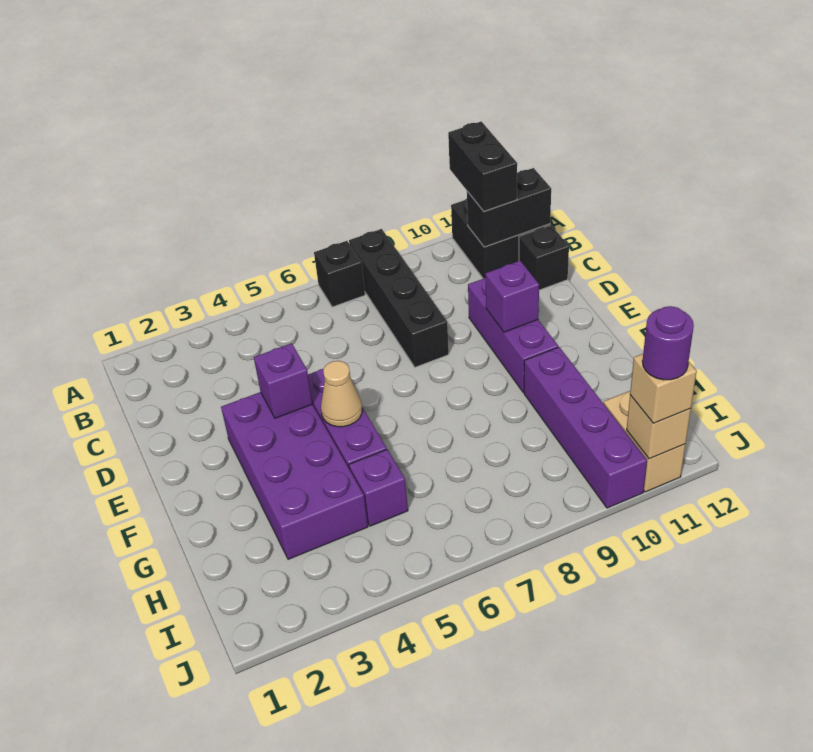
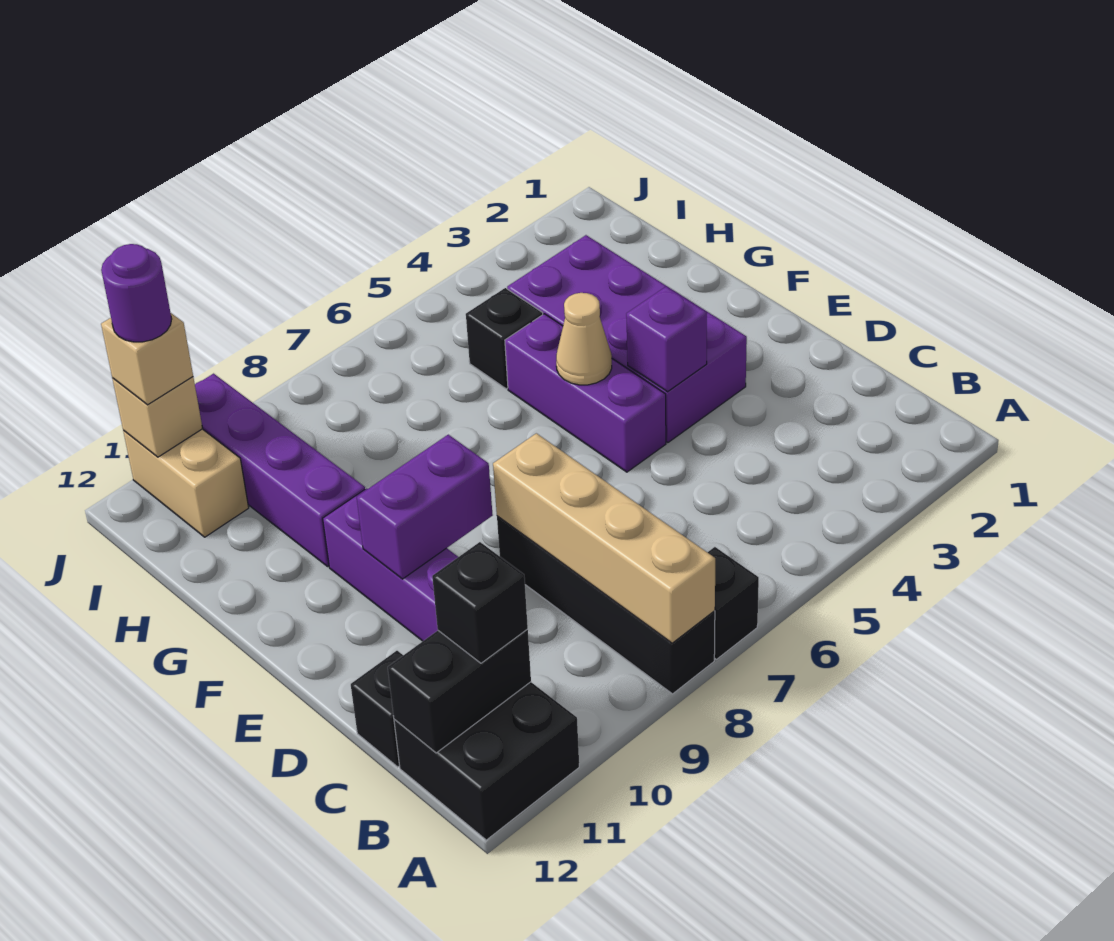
none -> tan brick A8:D8 level 2
black brick A11:B11 level 3 -> black brick B11 level 3
purple brick E10 level 2 -> purple brick E9:E10 level 2
purple brick H5 level 1 -> black brick H5 level 1

